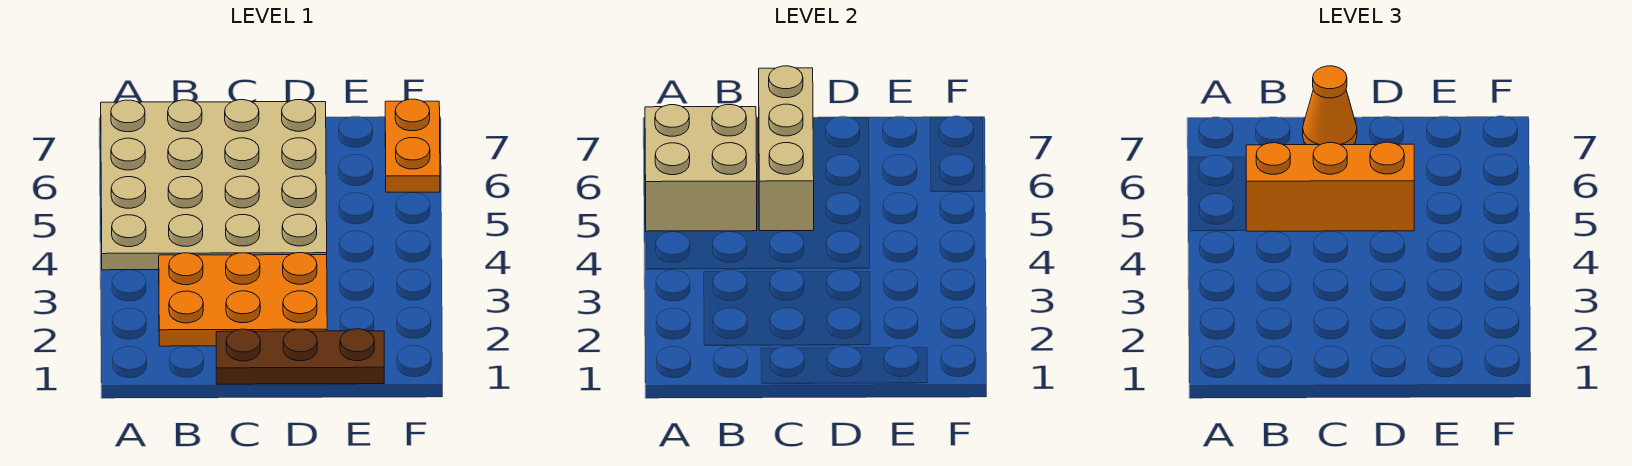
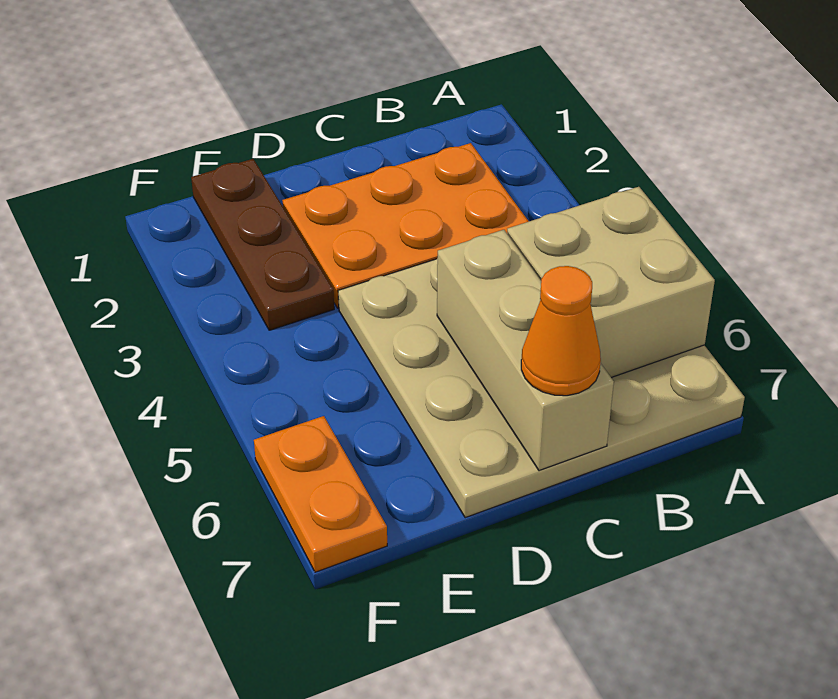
orange brick B5:D5 level 3 -> none
brown plate C1:E1 level 1 -> brown plate E1:E3 level 1

